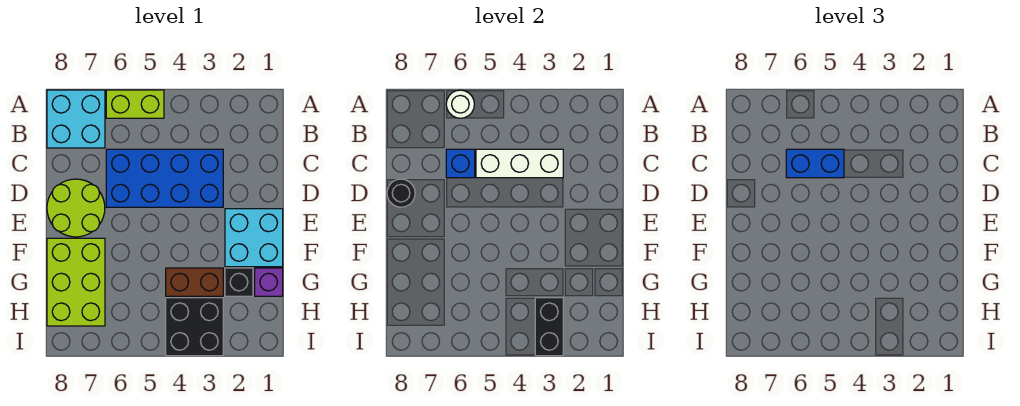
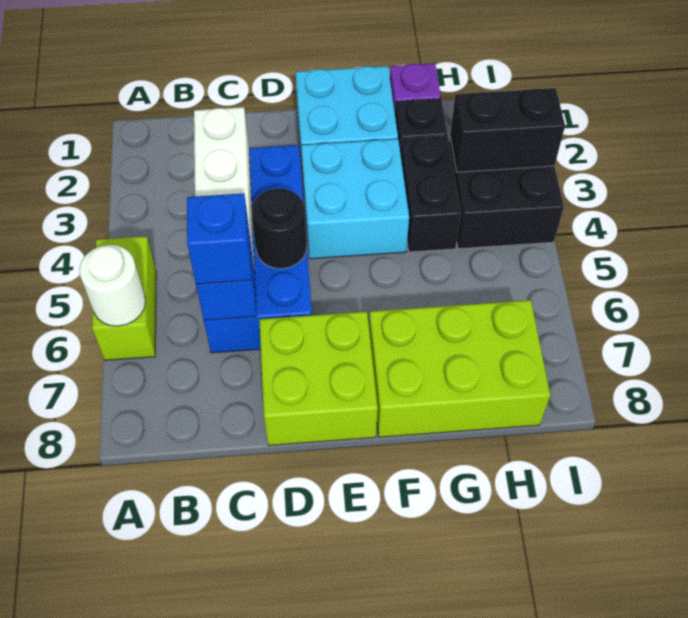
cyan brick A7:B8 level 1 -> cyan brick E3:F4 level 1
blue brick C5:C6 level 3 -> blue brick C6 level 3
lime round brick D7:E8 level 1 -> lime brick D7:E8 level 1
black round brick D8 level 2 -> black round brick D5 level 2
brown brick G3:G4 level 1 -> black brick G3:G4 level 1

